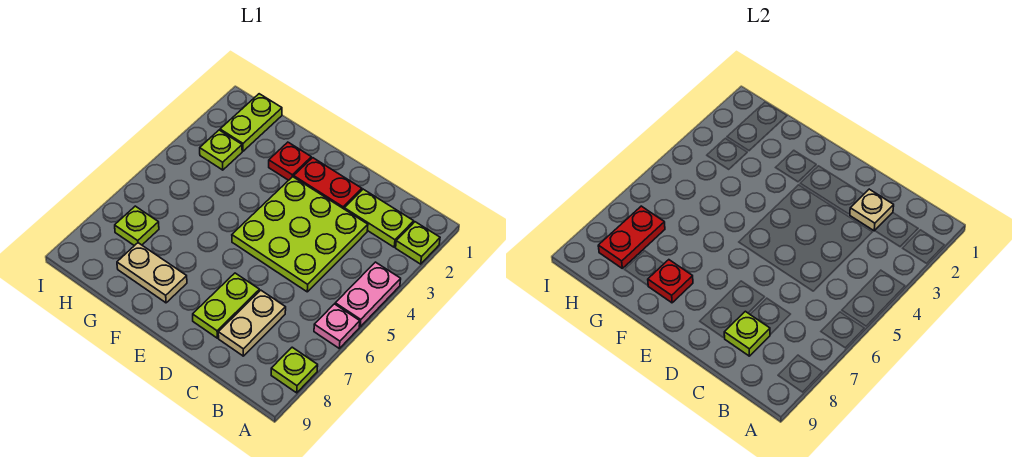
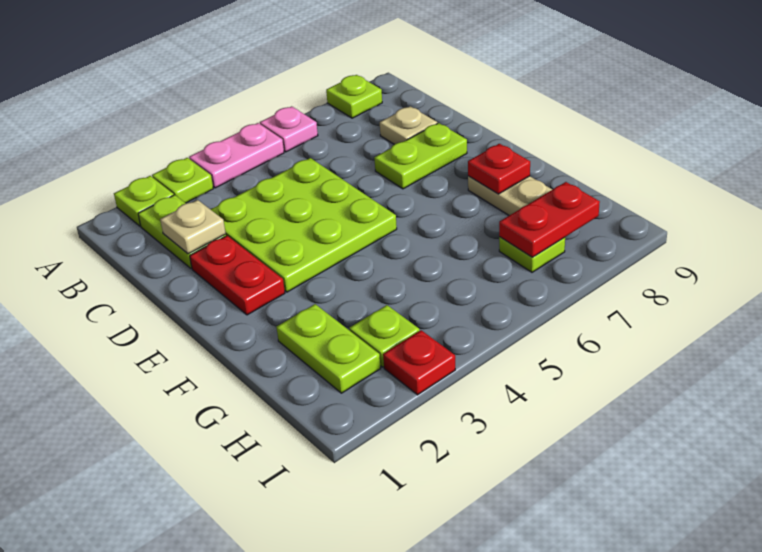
tan plate C7:C8 level 1 -> tan plate C8 level 1
lime plate C8 level 2 -> lime plate A3 level 1
red plate F2 level 1 -> red plate I3 level 1
lime plate H1:H2 level 1 -> lime plate G2:H2 level 1

